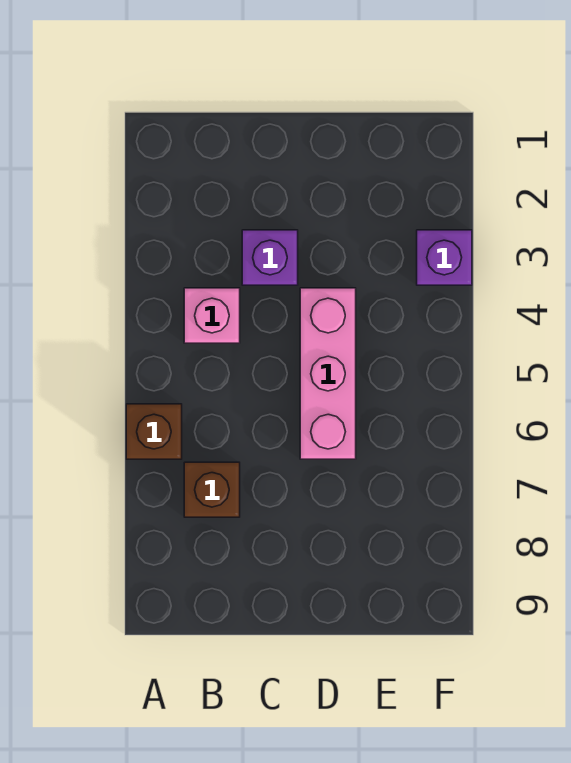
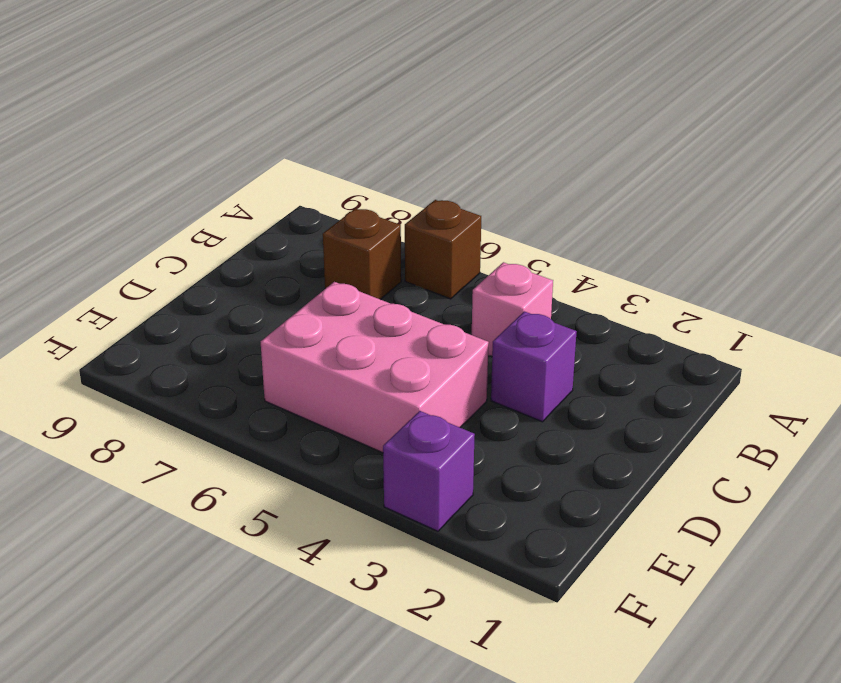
pink brick D4:D6 level 1 -> pink brick D4:E6 level 1

